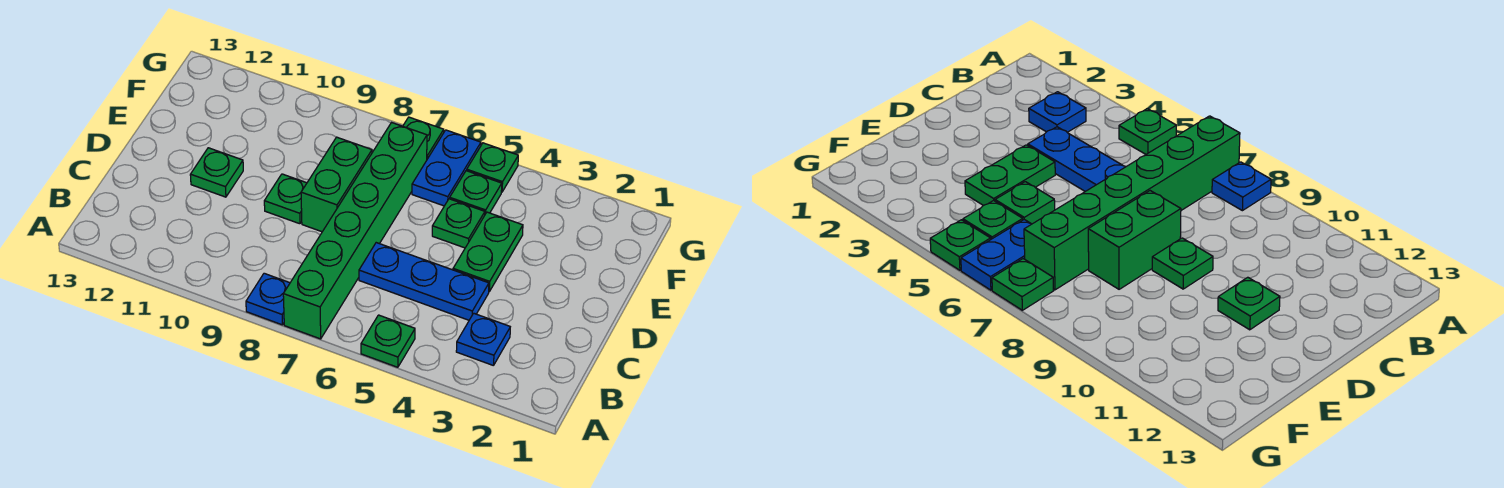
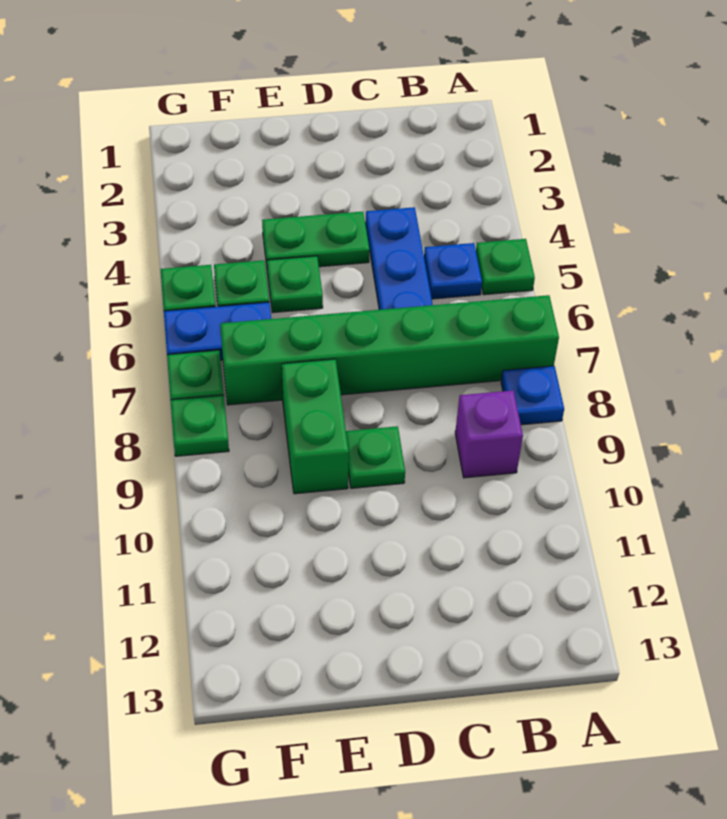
blue plate B3 level 1 -> blue plate B5 level 1
none -> purple brick B9 level 1
green brick D8:E8 level 1 -> green brick E8:E9 level 1
green plate D11 level 1 -> green plate G8 level 1

